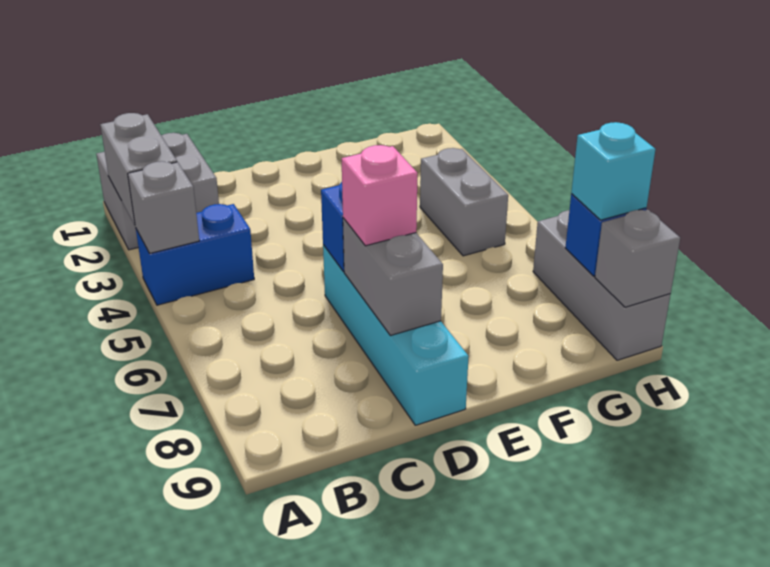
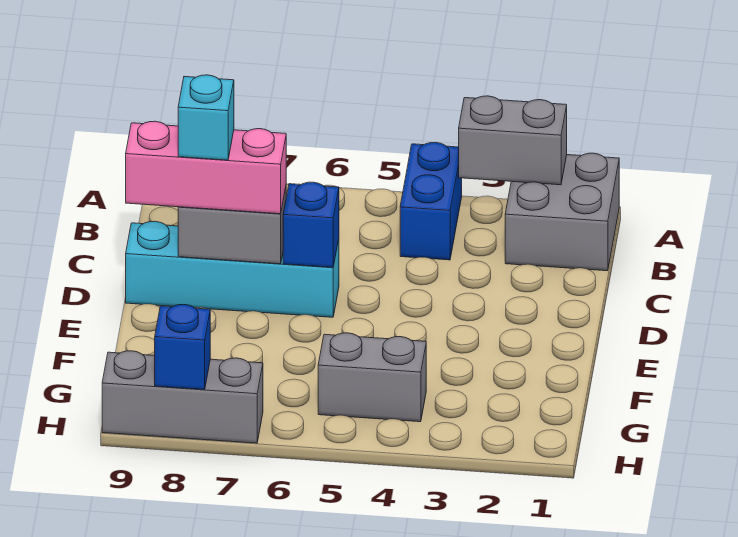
grey brick A4 level 2 -> none
pink brick D7 level 3 -> pink brick D7:D9 level 3
cyan brick H8 level 3 -> cyan brick D8 level 4
grey brick H9 level 2 -> none

